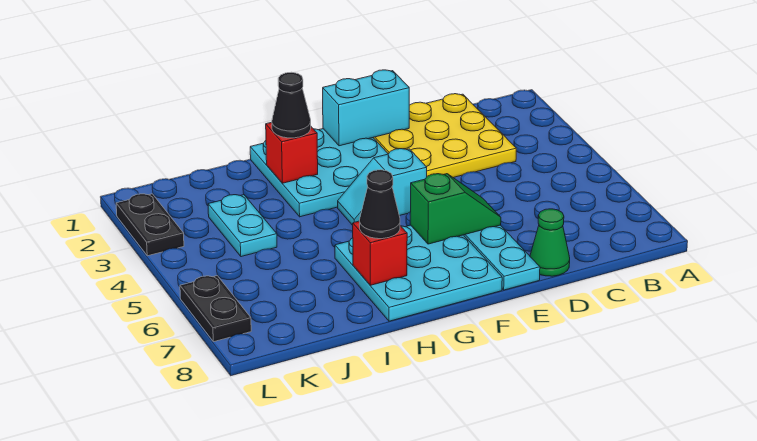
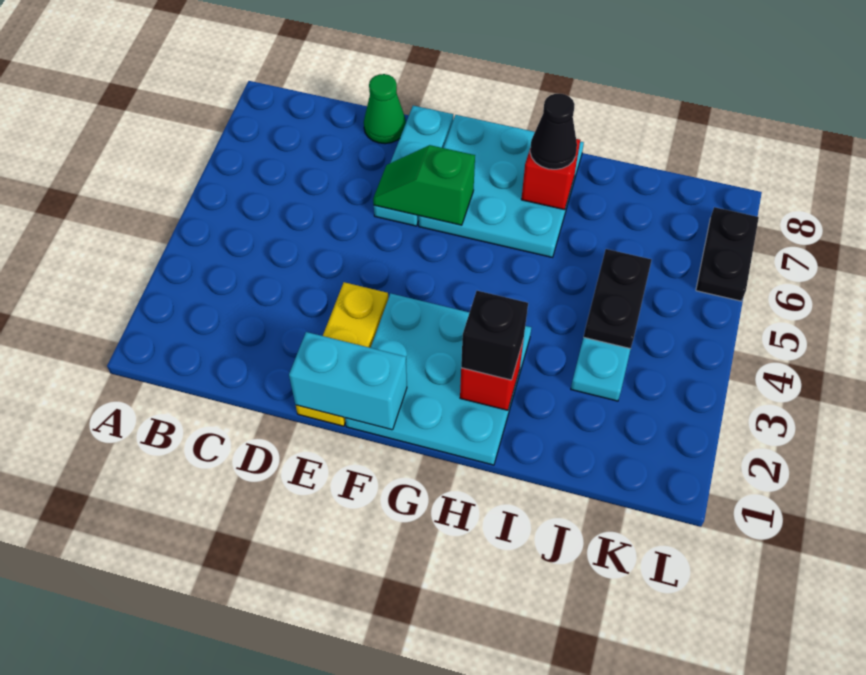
yellow plate C1:E3 level 1 -> yellow plate E1:E3 level 1
cyan slope F4:G4 level 1 top F -> none
black cone H2 level 3 -> black brick H2 level 3
black plate L2:L3 level 1 -> black plate J4:J5 level 2

